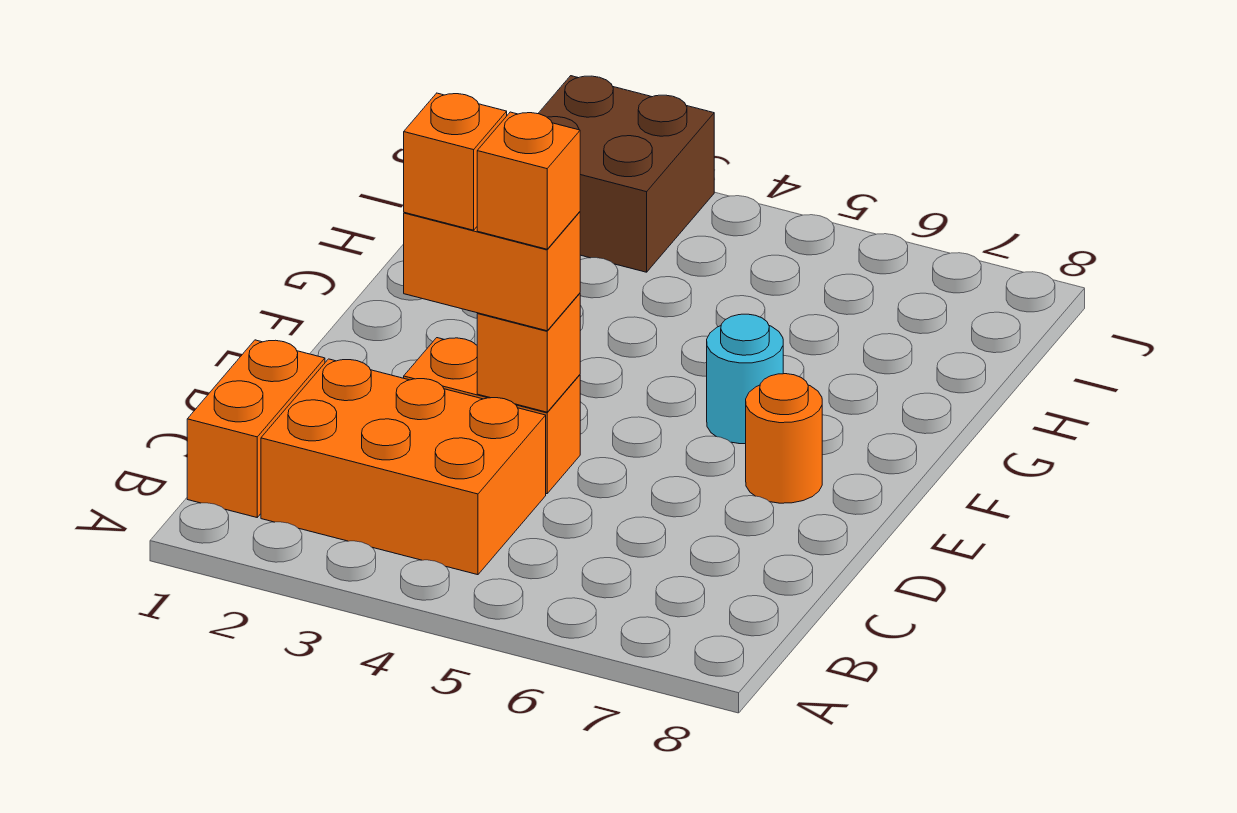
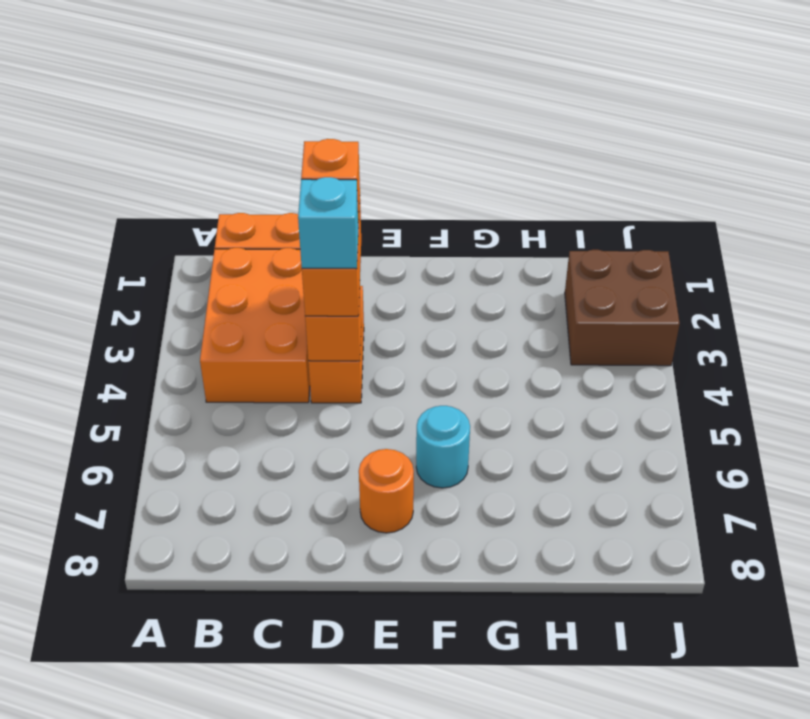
orange brick D4 level 4 -> cyan brick D4 level 4

